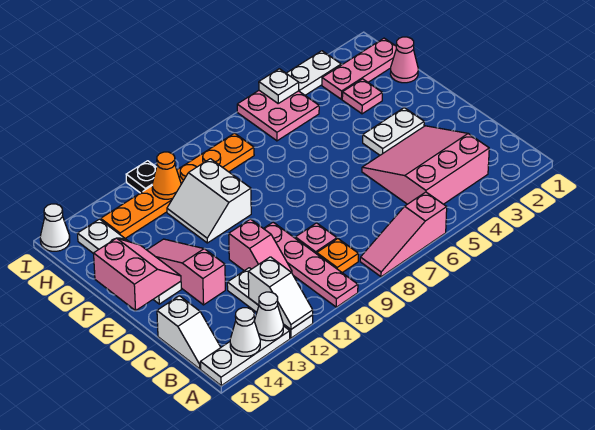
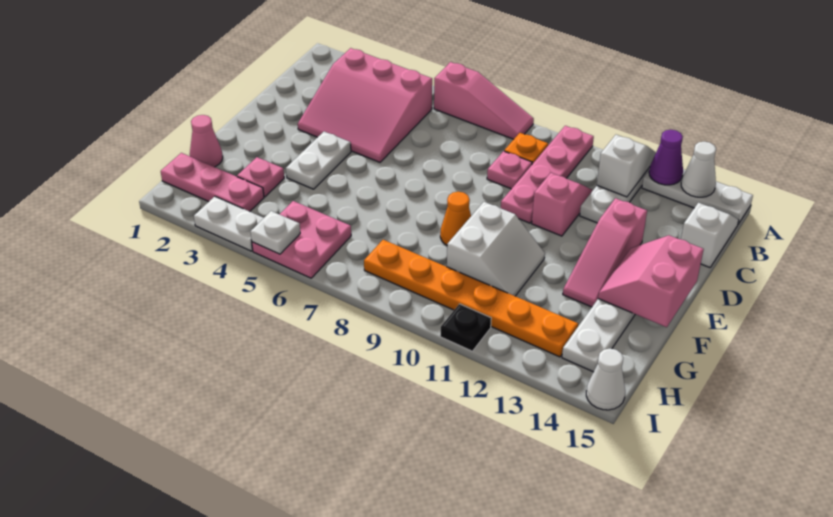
white cone A13 level 2 -> purple cone A13 level 2
white plate E3:E4 level 1 -> white plate E4:F4 level 1
orange cone H11 level 2 -> orange cone F9 level 1

